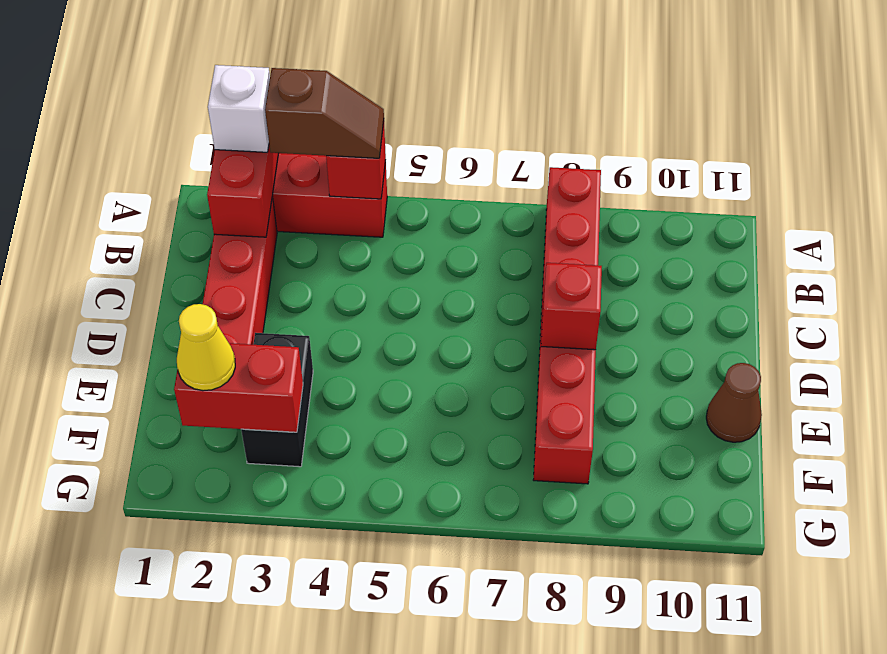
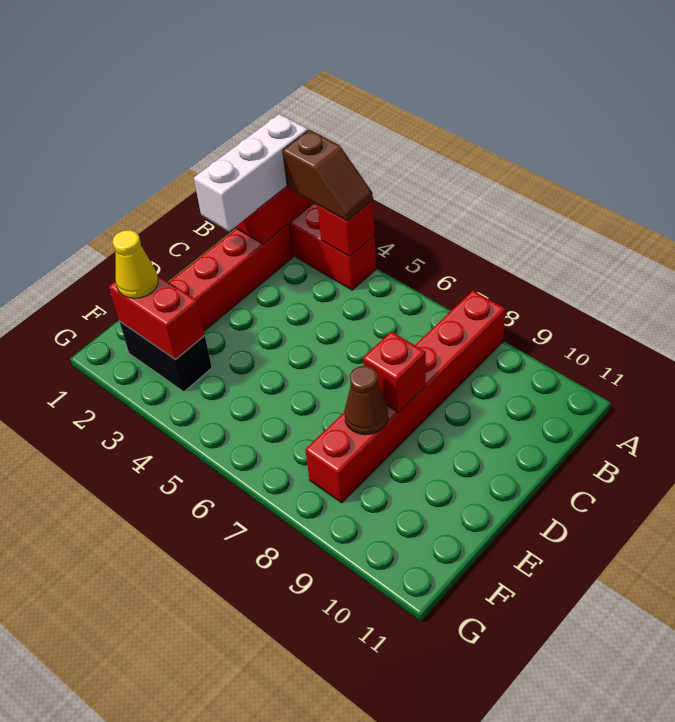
white brick A2 level 3 -> white brick A2:C2 level 3
black brick E3:F3 level 1 -> black brick F2:F3 level 1
brown cone E11 level 1 -> brown cone E8 level 2

